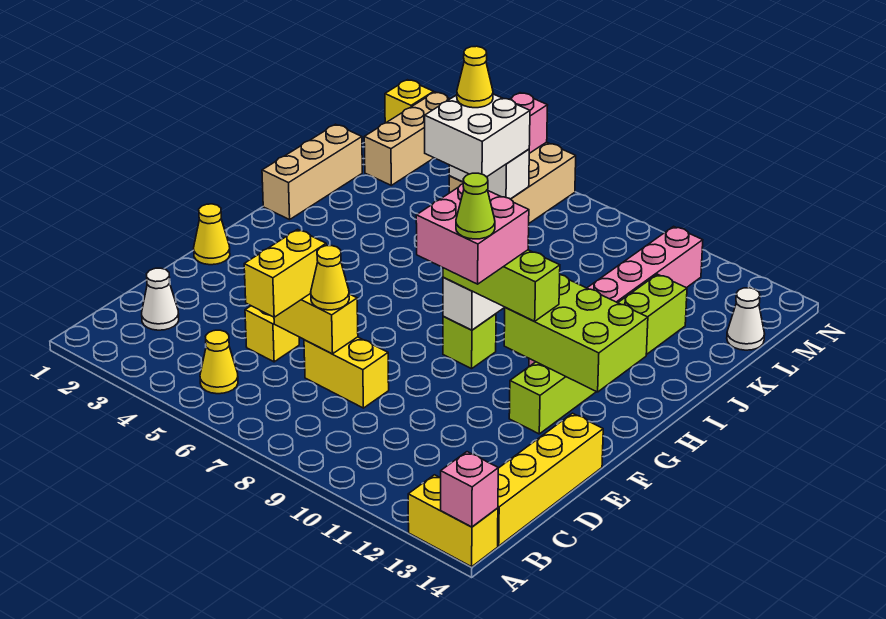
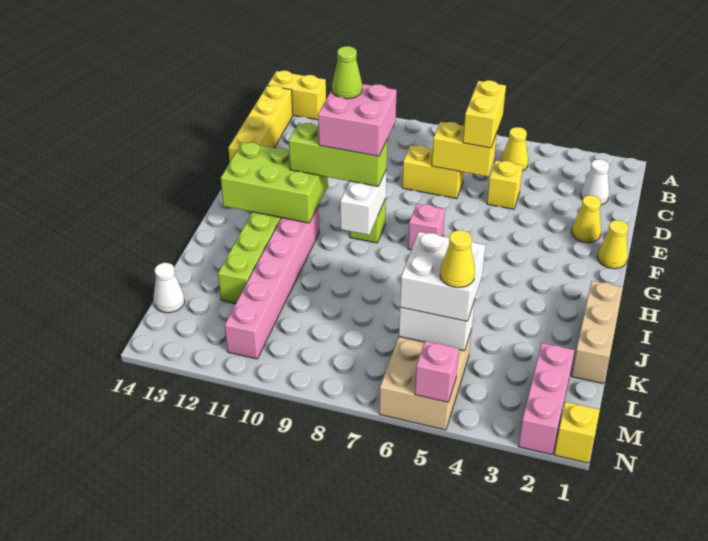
pink brick A14 level 2 -> pink brick G7 level 1
yellow cone D7 level 3 -> yellow cone E2 level 1
tan brick L2:N2 level 1 -> pink brick L2:N2 level 1

